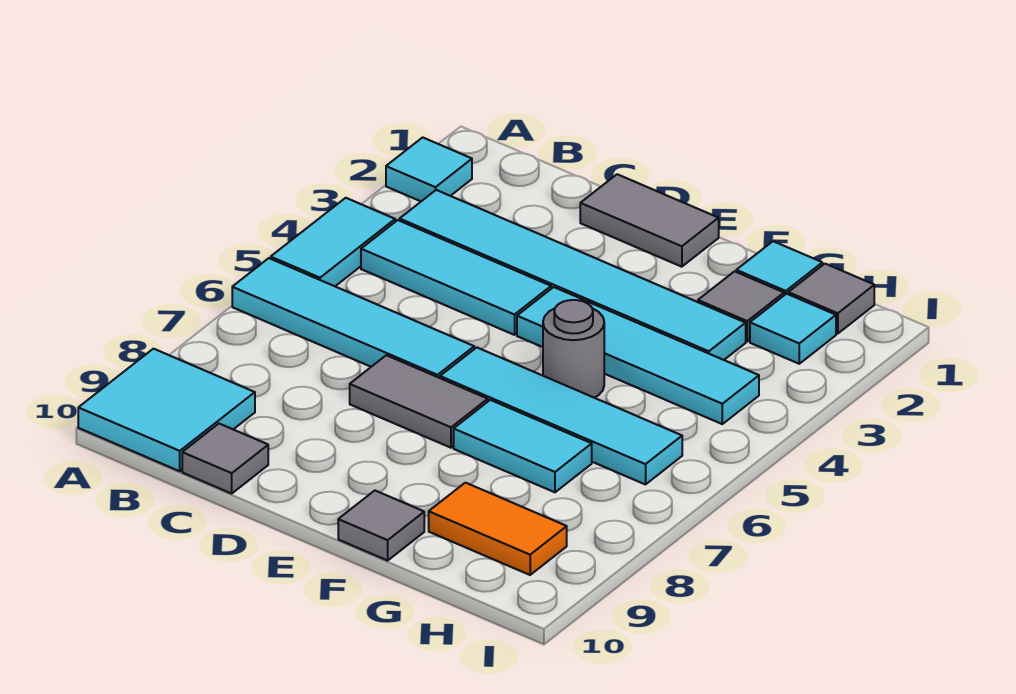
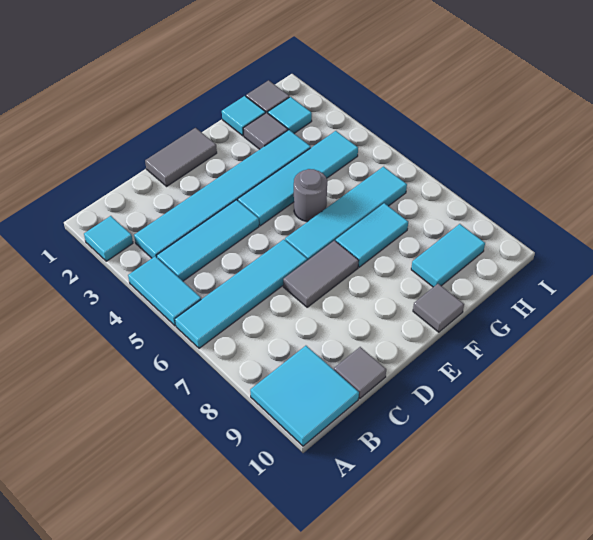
orange tile G9:H9 level 1 -> cyan tile G9:H9 level 1

